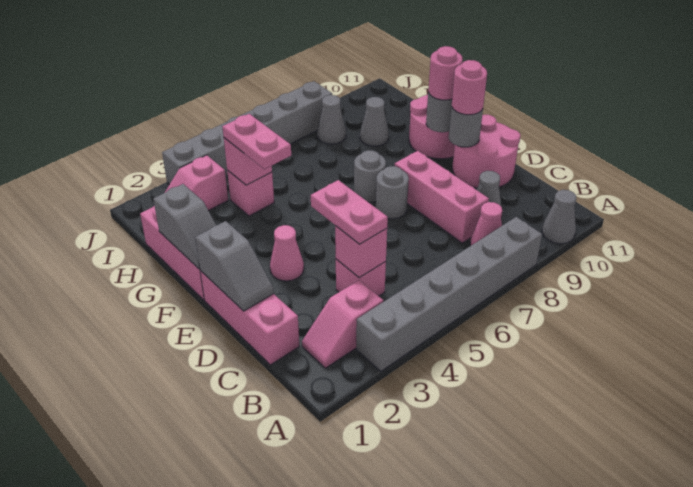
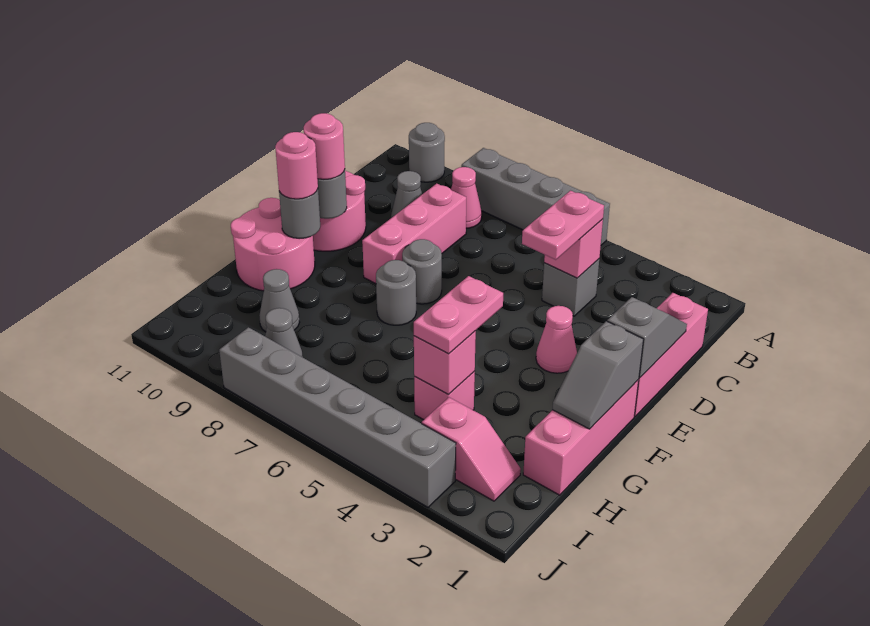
grey brick A3:A8 level 1 -> grey brick A5:A8 level 1
grey cone A10 level 1 -> grey round brick A10 level 1
pink slope B2:B3 level 1 top 3 -> none
pink brick C4 level 1 -> grey brick C4 level 1
grey slope F1:G1 level 2 top G -> grey slope F1:G1 level 2 top F

